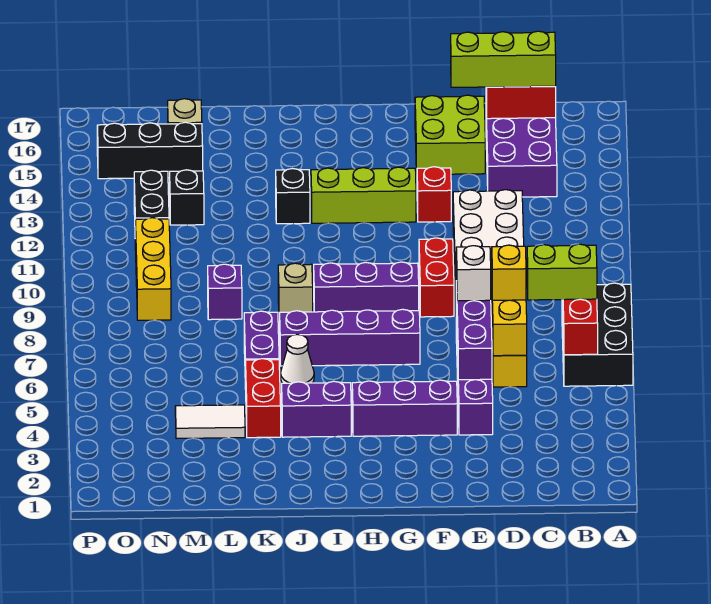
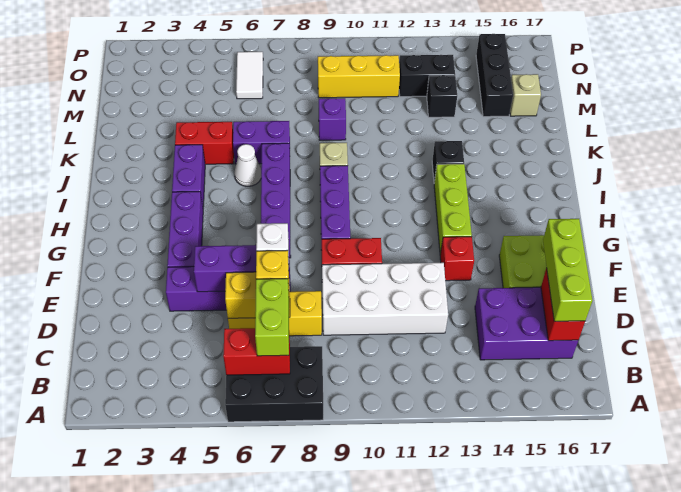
white tile L4:M4 level 1 -> white tile N6:O6 level 1

